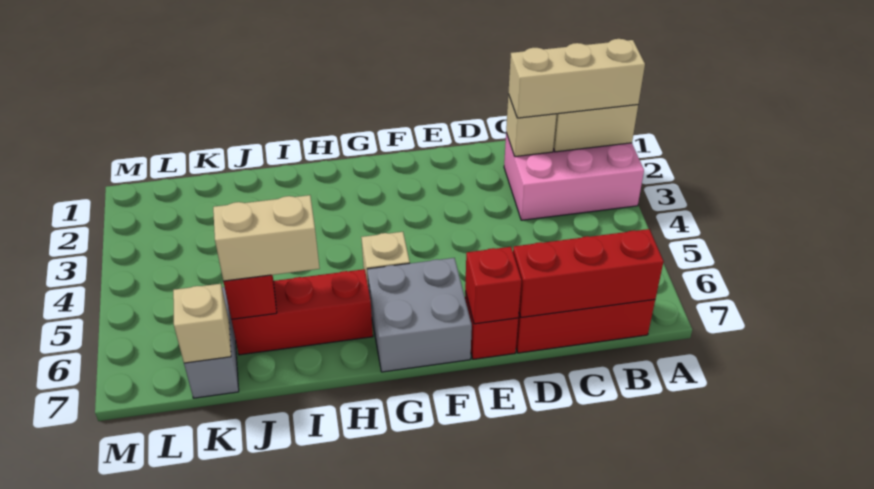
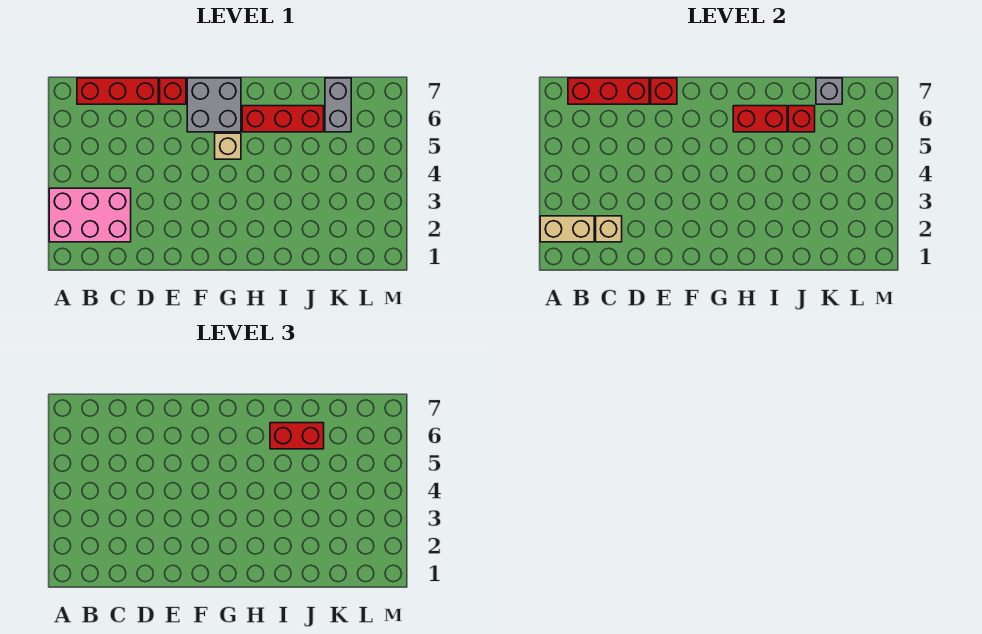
tan brick A2:C2 level 3 -> none
none -> red brick H6:I6 level 2
tan brick I6:J6 level 3 -> red brick I6:J6 level 3
tan brick K7 level 2 -> grey brick K7 level 2

